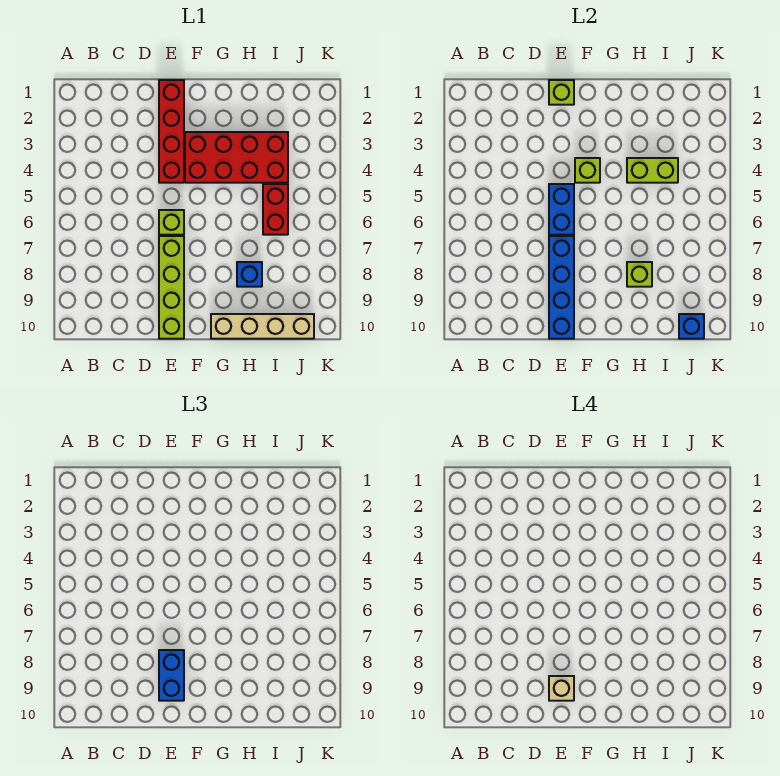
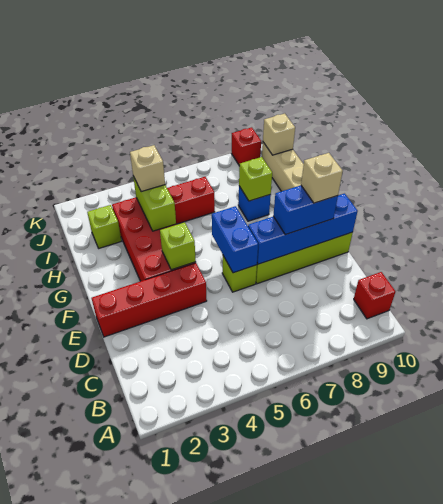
none -> red brick B10 level 1
lime brick E1 level 2 -> lime brick I2 level 1
blue brick E5:E6 level 2 -> blue brick E6:F6 level 2
none -> tan brick I4 level 3
blue brick J10 level 2 -> tan brick J10 level 2
none -> red brick K9 level 1

